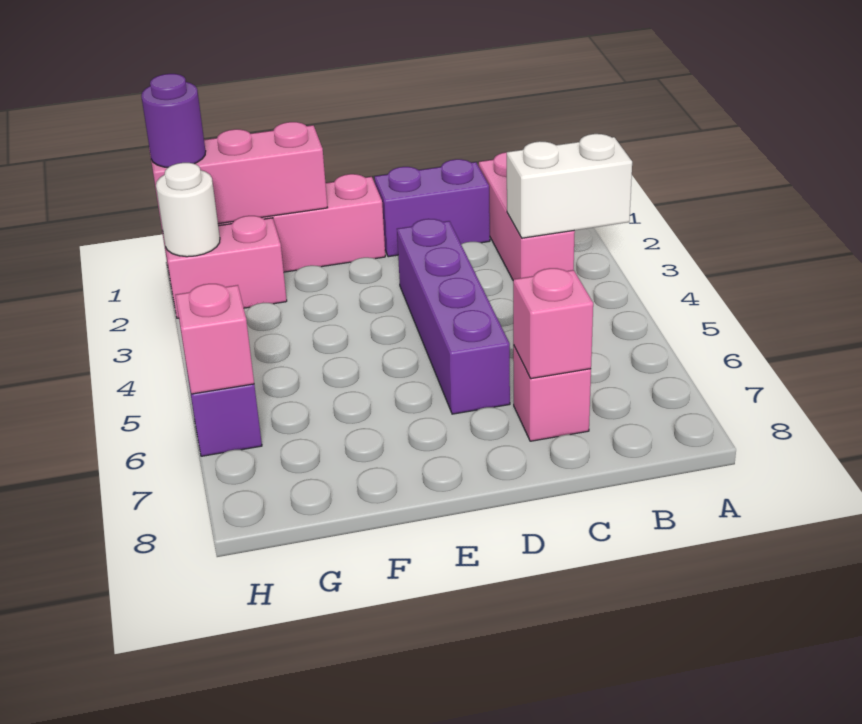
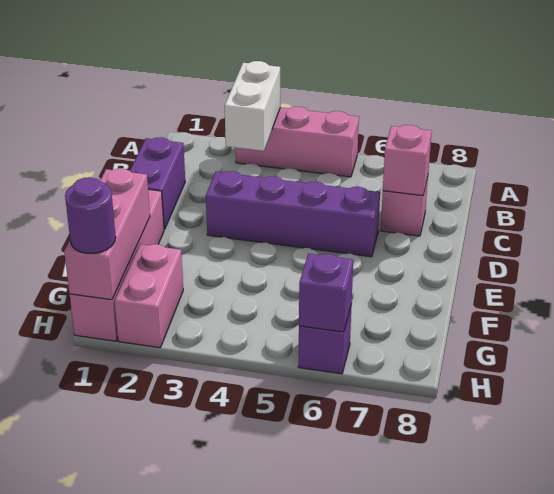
pink brick B1:B3 level 1 -> pink brick A3:A5 level 1
white round brick H2 level 2 -> none
pink brick H6 level 2 -> purple brick H6 level 2

